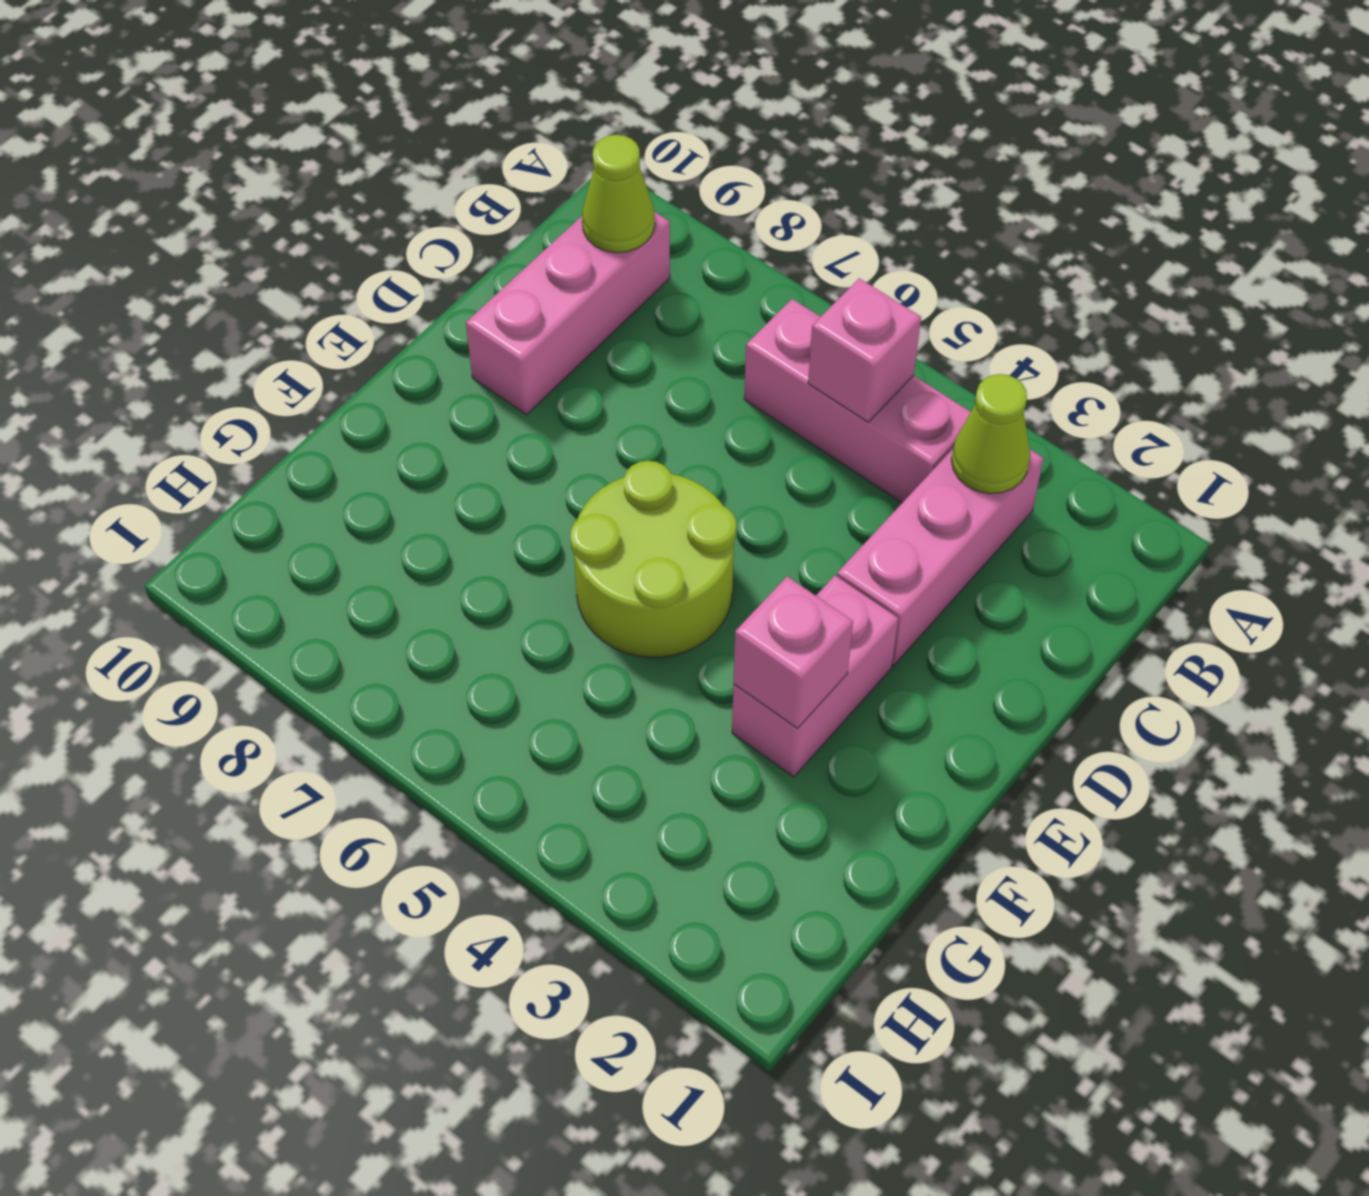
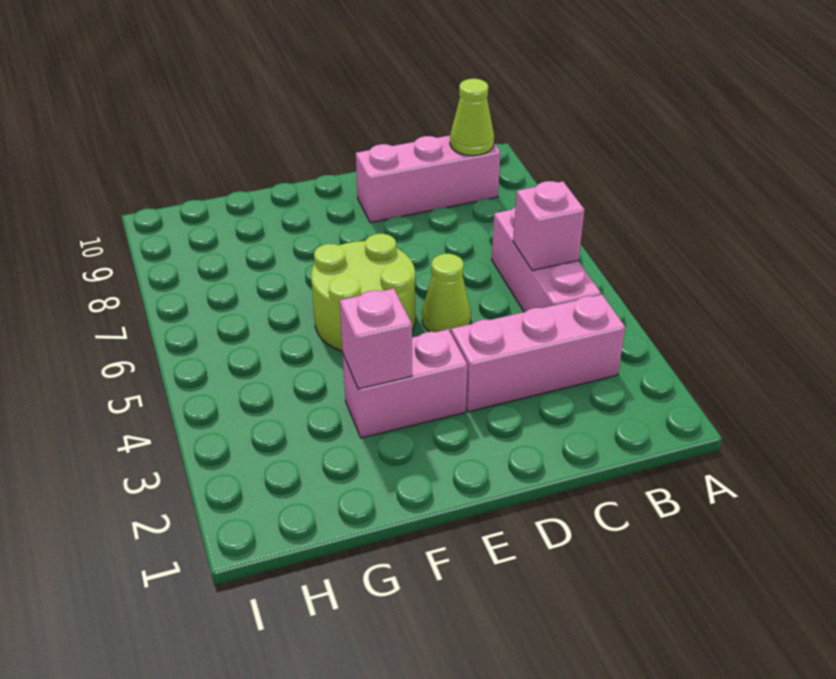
lime cone B3 level 2 -> lime cone D5 level 1

